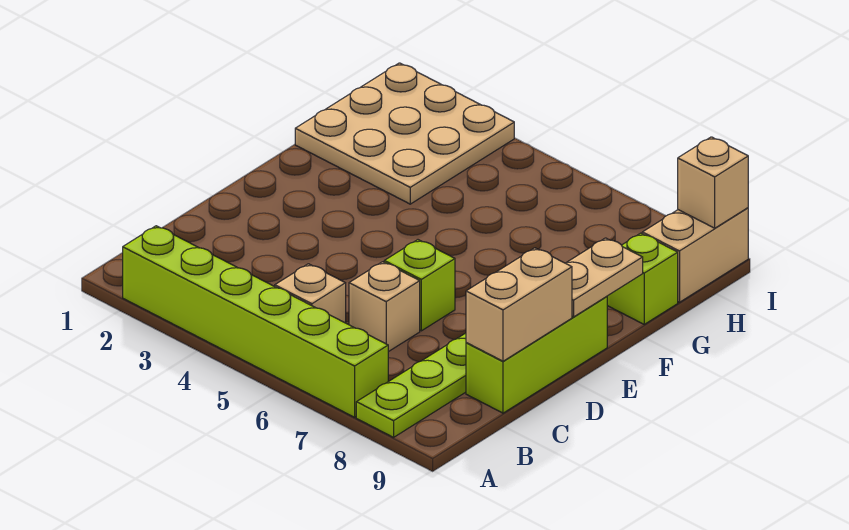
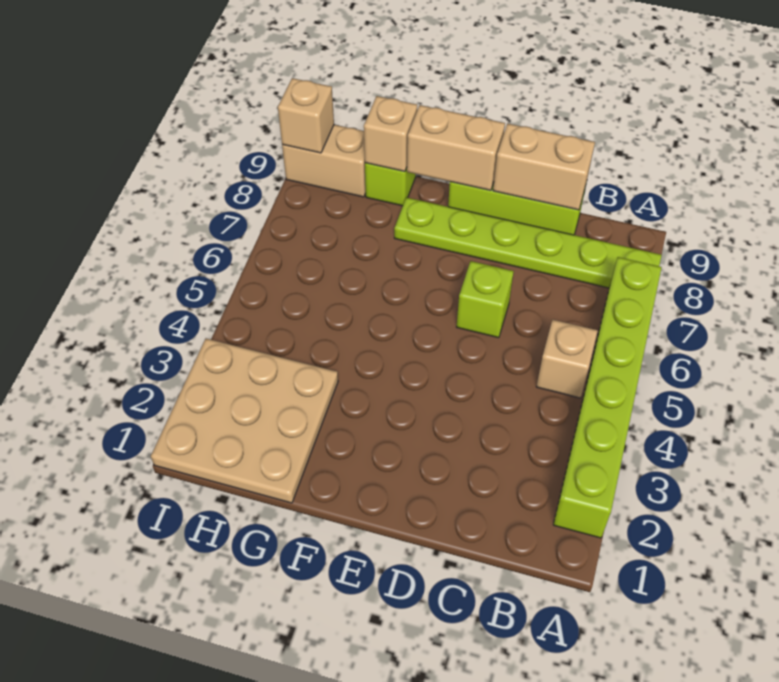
tan brick C6 level 1 -> tan brick G9 level 2
tan plate E9:F9 level 2 -> tan brick E9:F9 level 2

